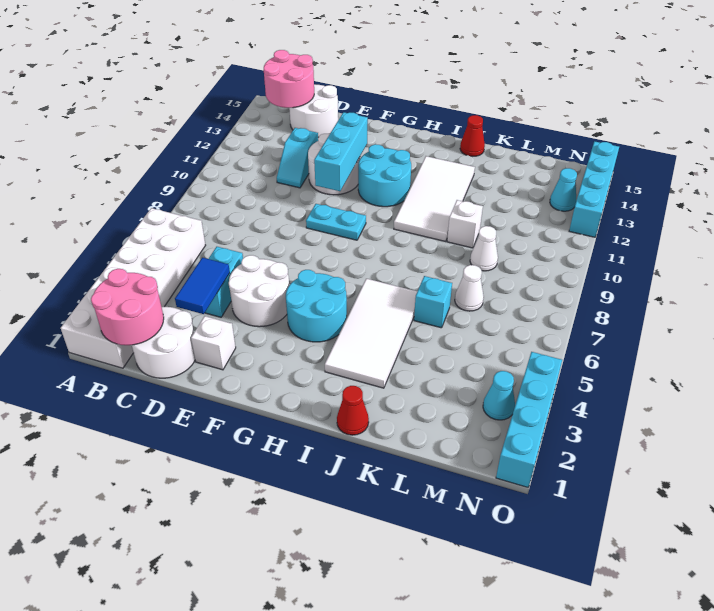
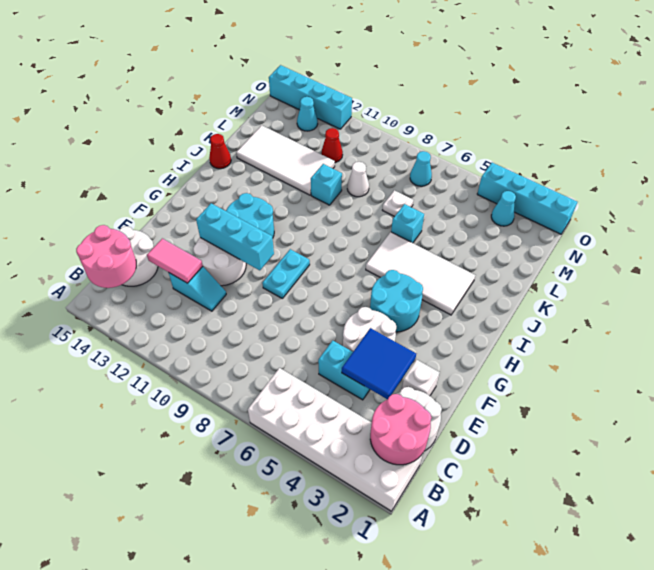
blue tile D3:D4 level 2 -> blue tile D3:E4 level 2
none -> pink tile D12:D13 level 2
white tile I10:J13 level 1 -> white tile K11:L14 level 1
red cone J1 level 1 -> red cone M11 level 1
white brick K10 level 1 -> cyan brick K10 level 1
white cone L7 level 1 -> white plate L7 level 1
none -> cyan cone N7 level 1

